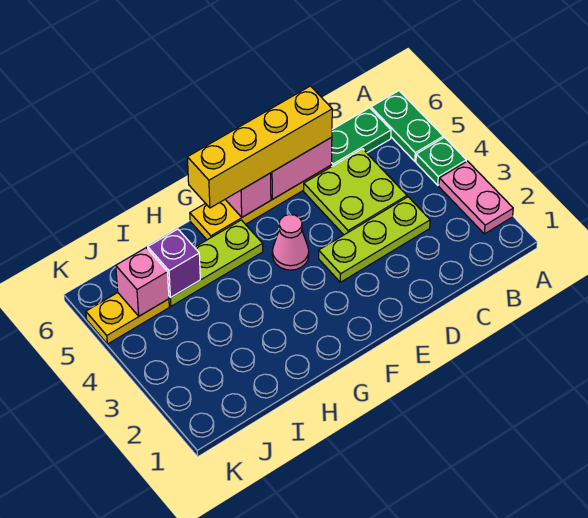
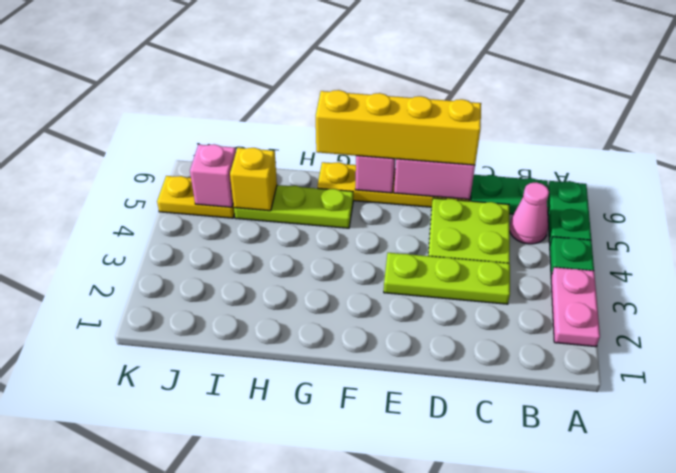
pink cone F4 level 1 -> pink cone B5 level 1
purple brick I5 level 2 -> yellow brick I5 level 2

